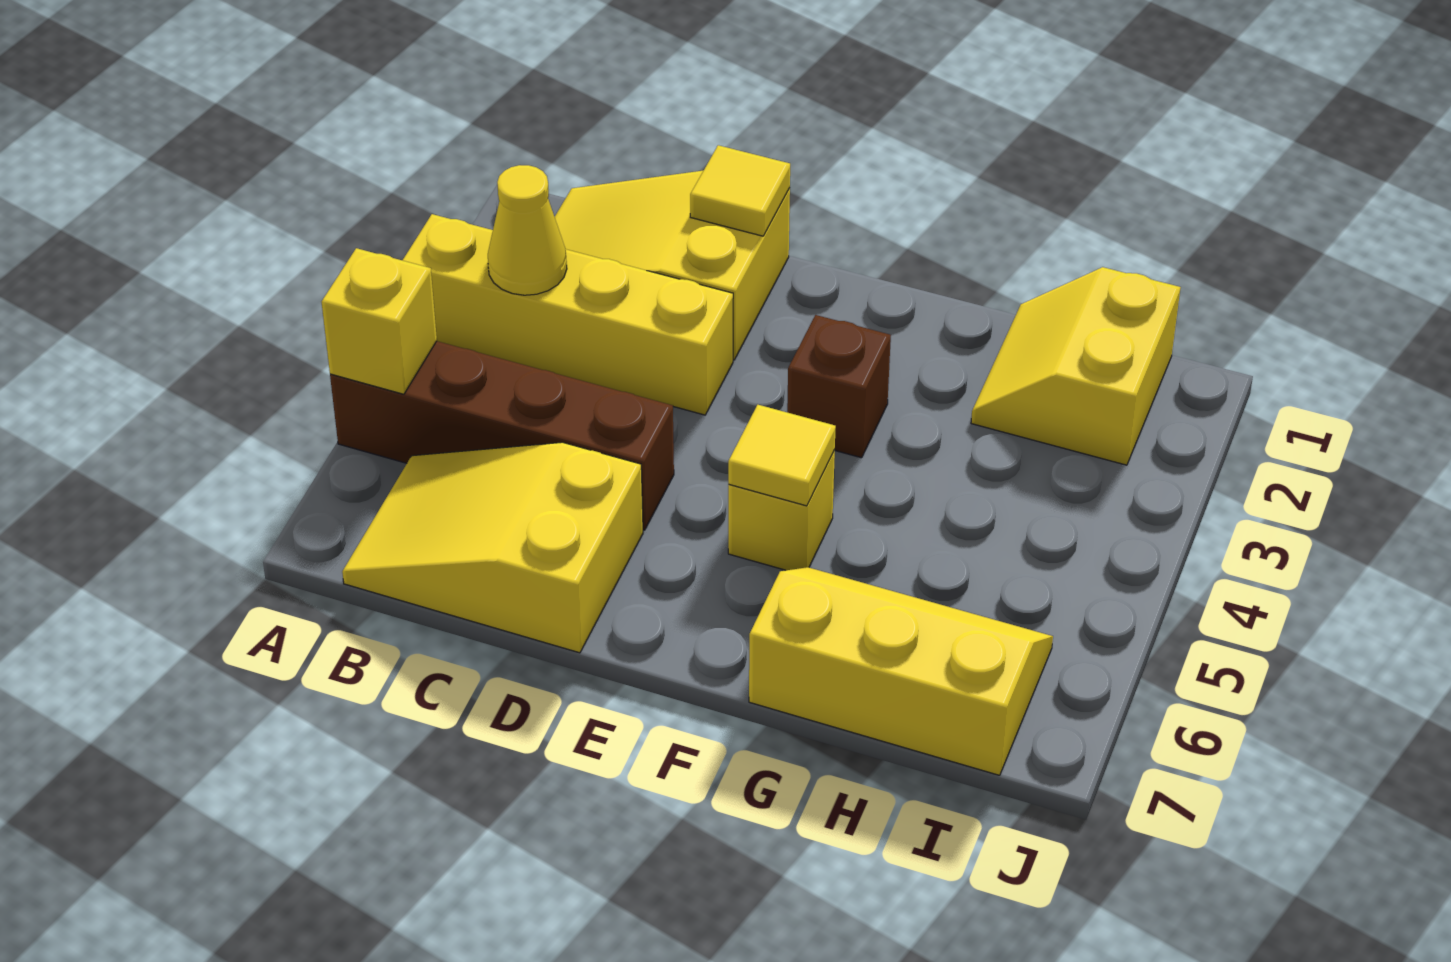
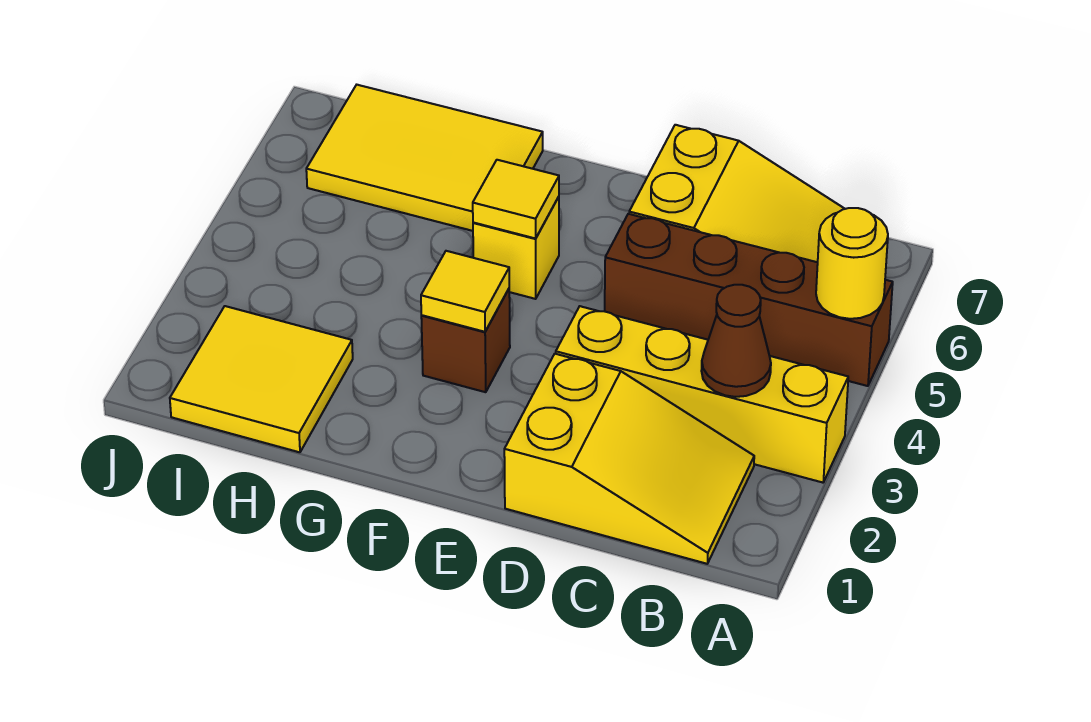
yellow brick A5 level 2 -> yellow round brick A5 level 2
yellow cone B3 level 2 -> brown cone B3 level 2
yellow tile D1 level 2 -> yellow tile F3 level 2
yellow slope G6:I7 level 1 top 7 -> yellow tile G6:I7 level 1
yellow slope H1:I2 level 1 top I -> yellow tile H1:I2 level 1

